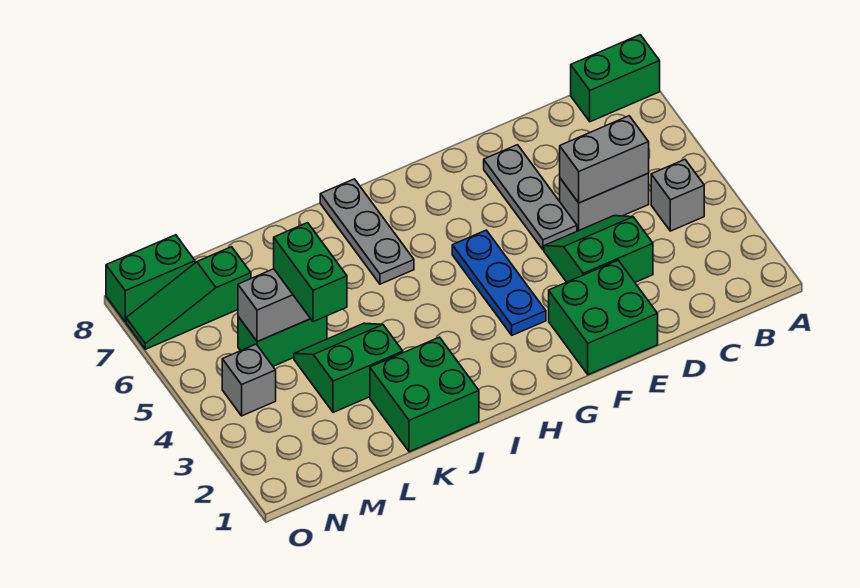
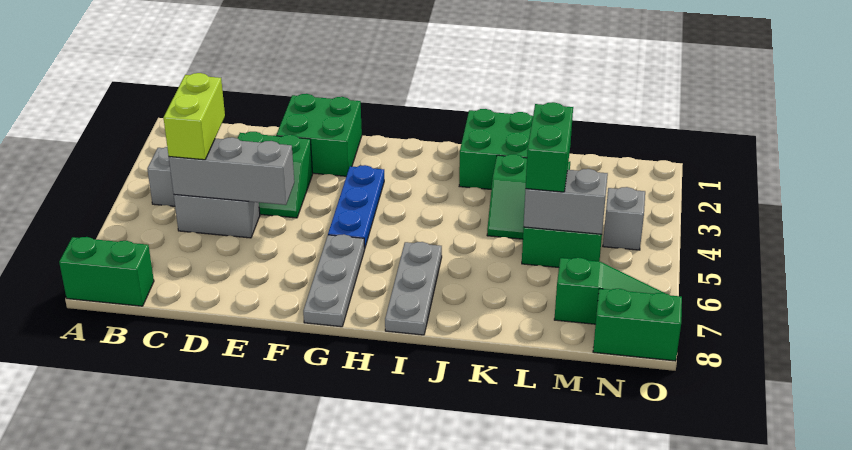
none -> lime brick C4:C5 level 3
grey brick C5:D5 level 2 -> grey brick C5:E5 level 2
grey plate E5:E7 level 1 -> grey plate G6:G8 level 1

